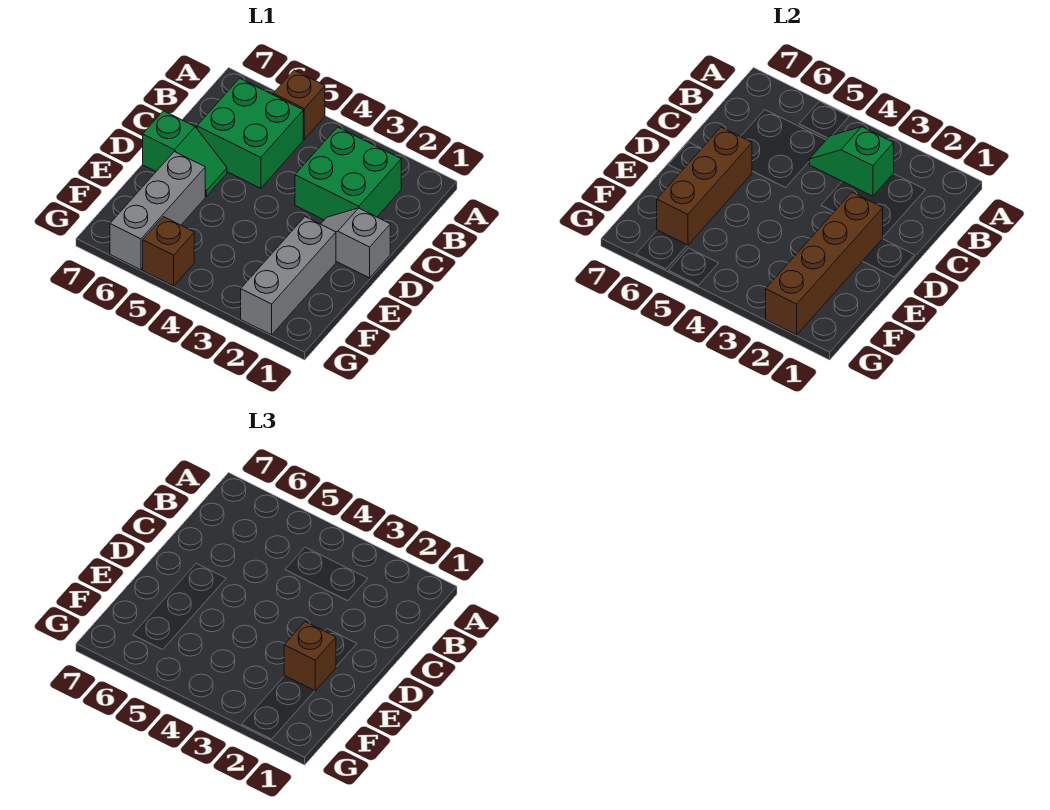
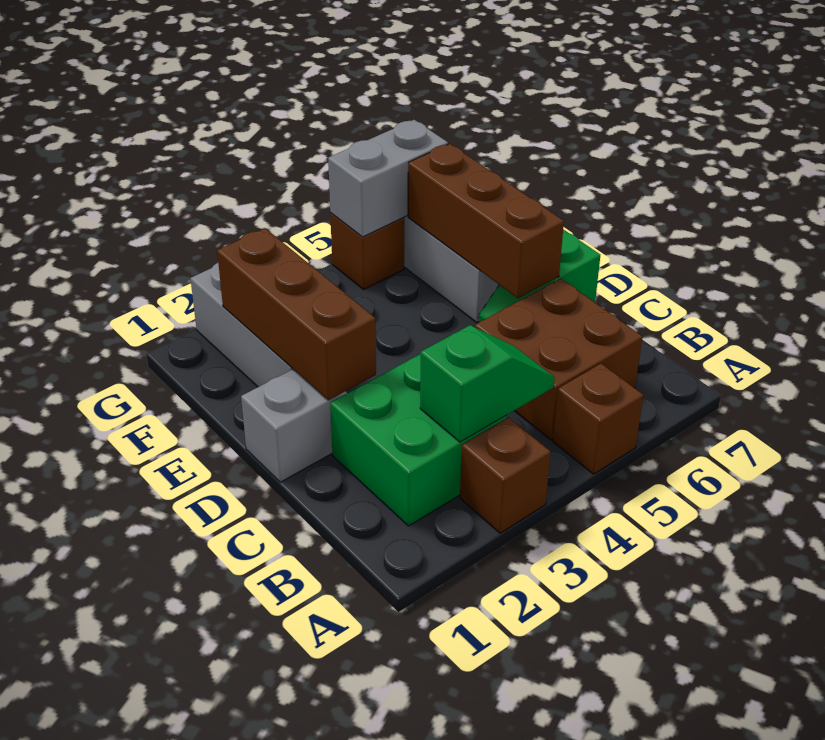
green brick B5:C6 level 1 -> brown brick B5:C6 level 1
brown brick D2:G2 level 2 -> brown brick D2:F2 level 2
brown brick E2 level 3 -> brown brick A3 level 1
none -> grey brick G5:G6 level 2

